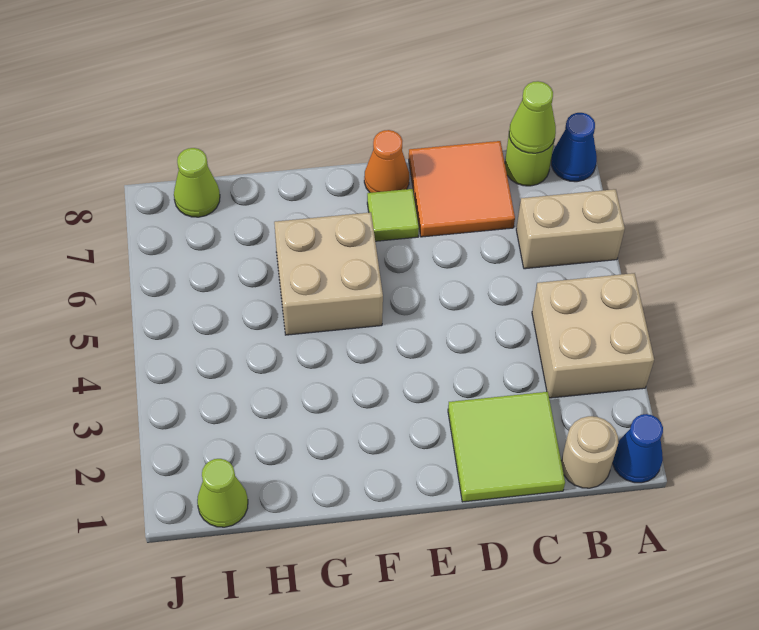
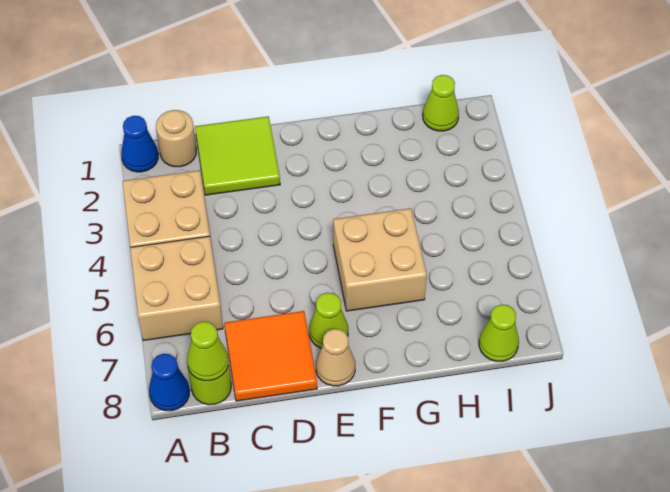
tan brick A6:B6 level 1 -> tan brick A5:B6 level 1
lime tile E7 level 1 -> lime cone E7 level 1
orange cone E8 level 1 -> tan cone E8 level 1

